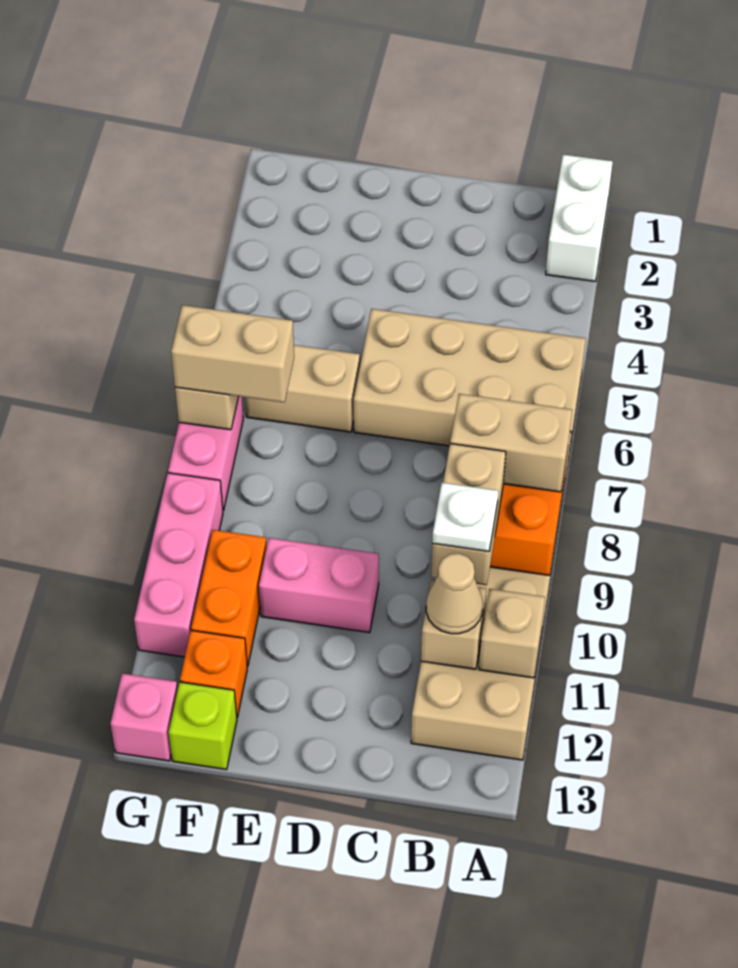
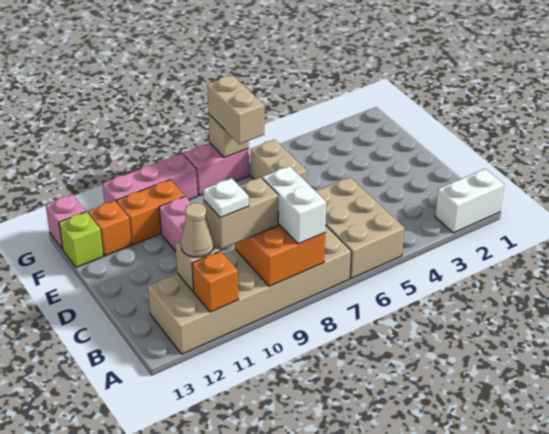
tan brick A5:D6 level 1 -> tan brick A5:C6 level 1
tan brick A8:B8 level 3 -> white brick A8:B8 level 3
tan brick A11 level 2 -> orange brick A11 level 2

